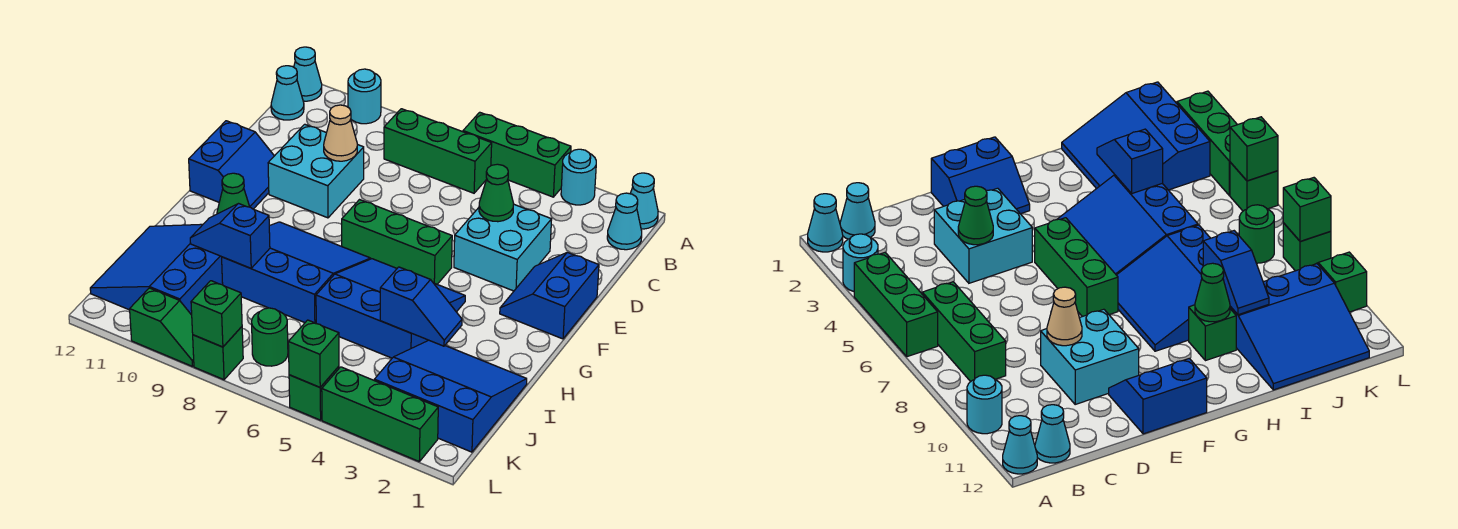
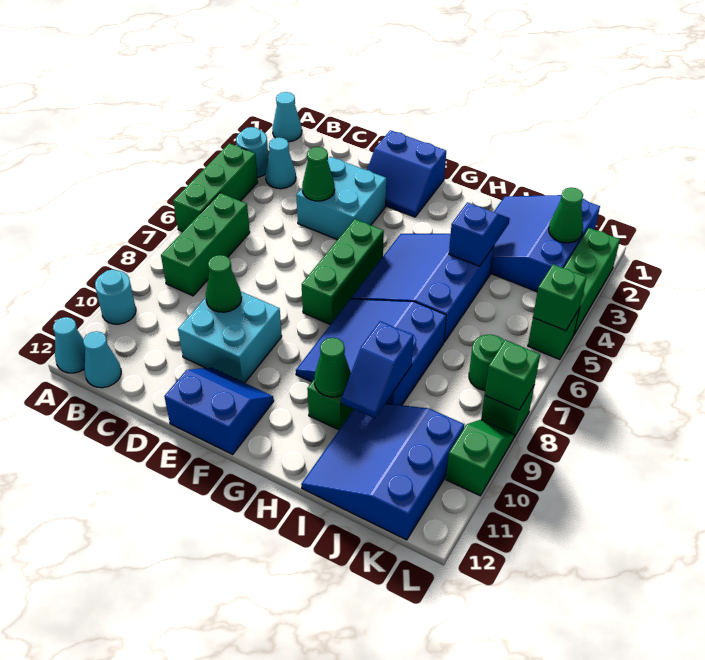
cyan cone B1 level 1 -> cyan cone B3 level 1
tan cone D9 level 2 -> green cone D9 level 2
blue slope I10:K12 level 1 top 10 -> blue slope I10:K12 level 1 top K
none -> green cone K2 level 2

